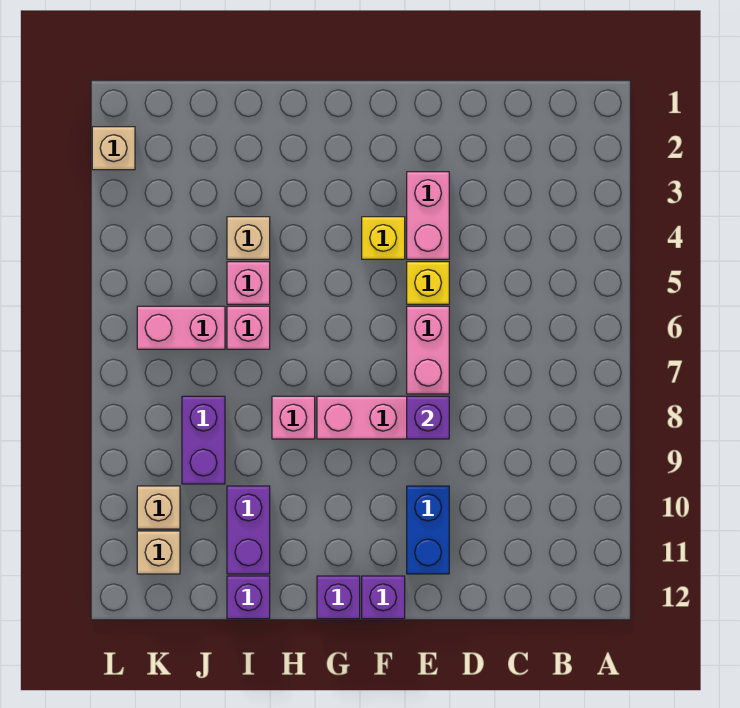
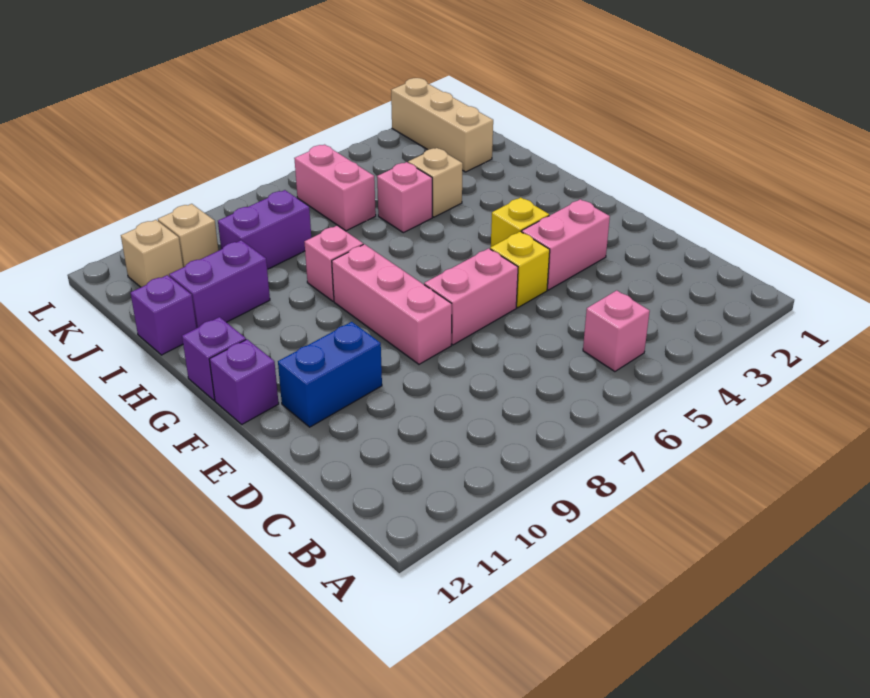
purple brick E8 level 2 -> none
pink brick I6 level 1 -> pink brick B5 level 1
tan brick L2 level 1 -> tan brick J2:L2 level 1

